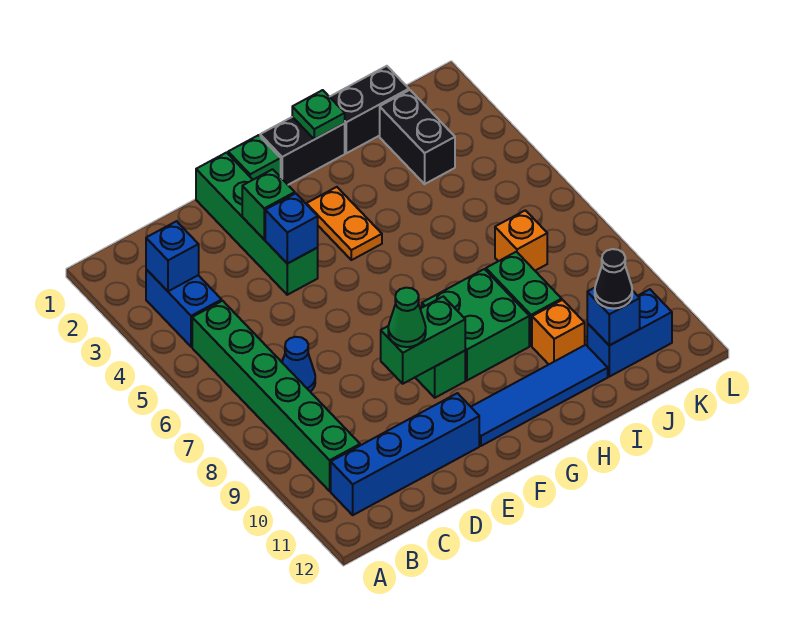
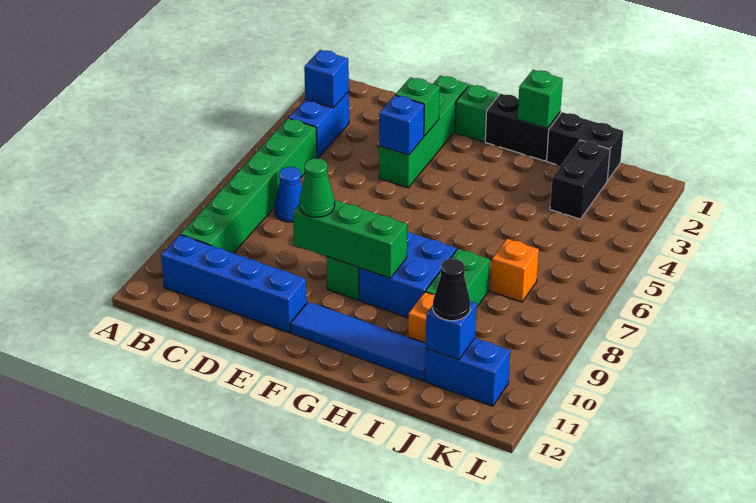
green brick E9:F9 level 2 -> green brick E9:G9 level 2
orange plate G3:G4 level 1 -> none
green brick G8:H9 level 1 -> blue brick G8:H9 level 1
green plate H1 level 2 -> green brick H1 level 2

